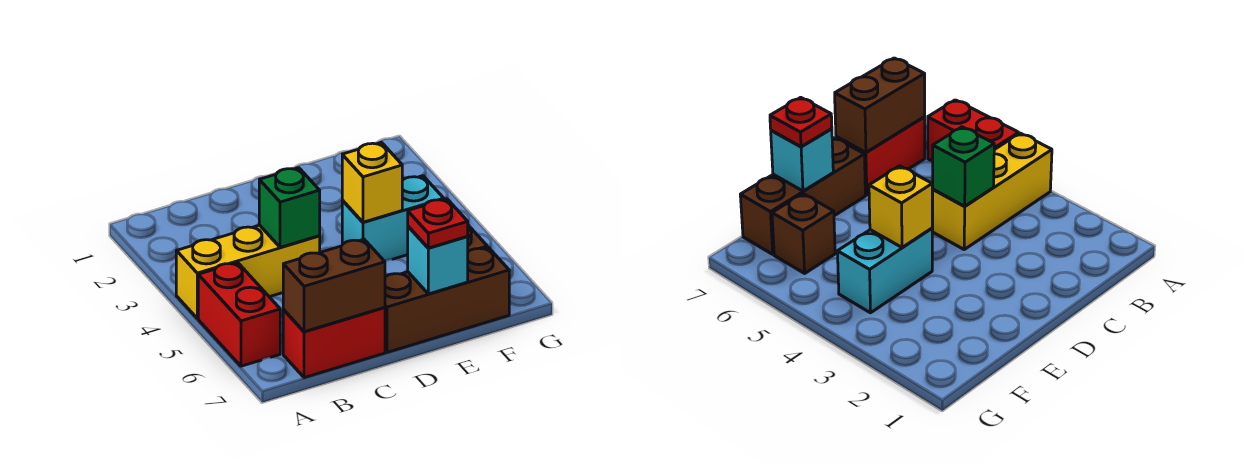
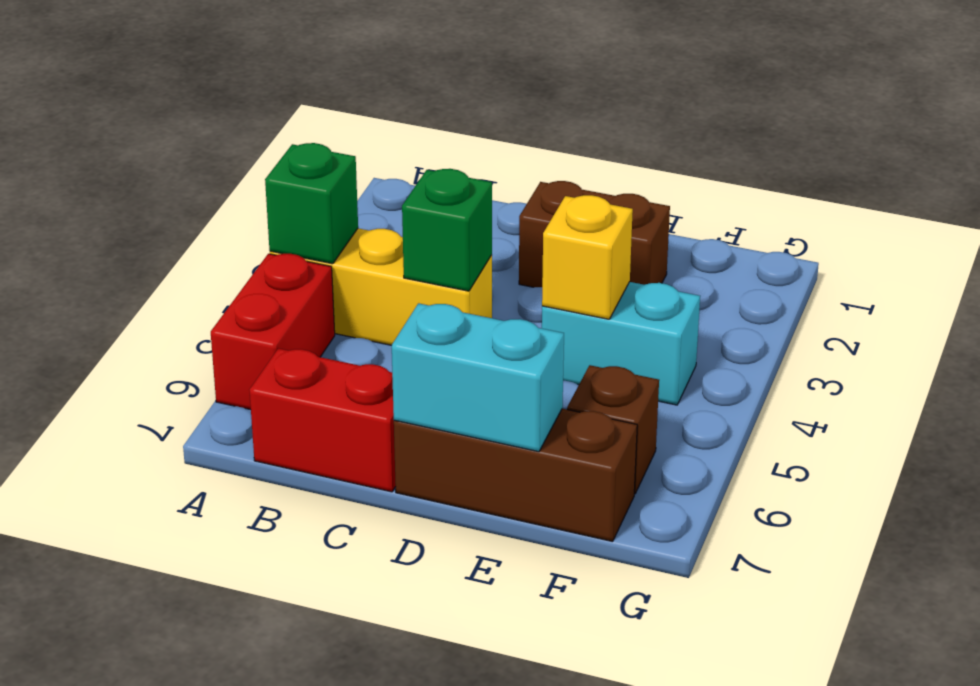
none -> green brick A4 level 2
brown brick B7:C7 level 2 -> brown brick D2:E2 level 1
cyan brick E7 level 2 -> cyan brick D7:E7 level 2
red plate E7 level 3 -> none

